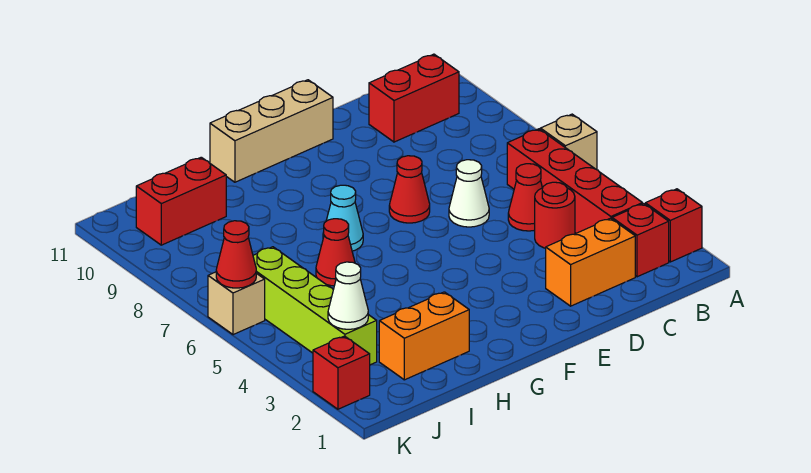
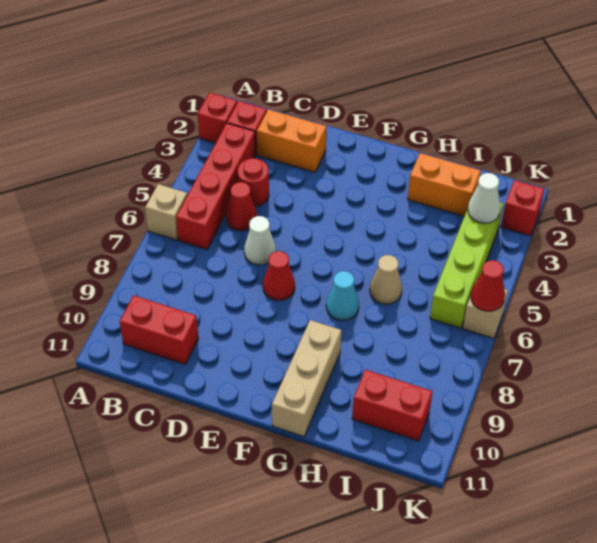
tan brick E11:G11 level 1 -> tan brick G9:G11 level 1
red cone H6 level 1 -> tan cone H6 level 1

